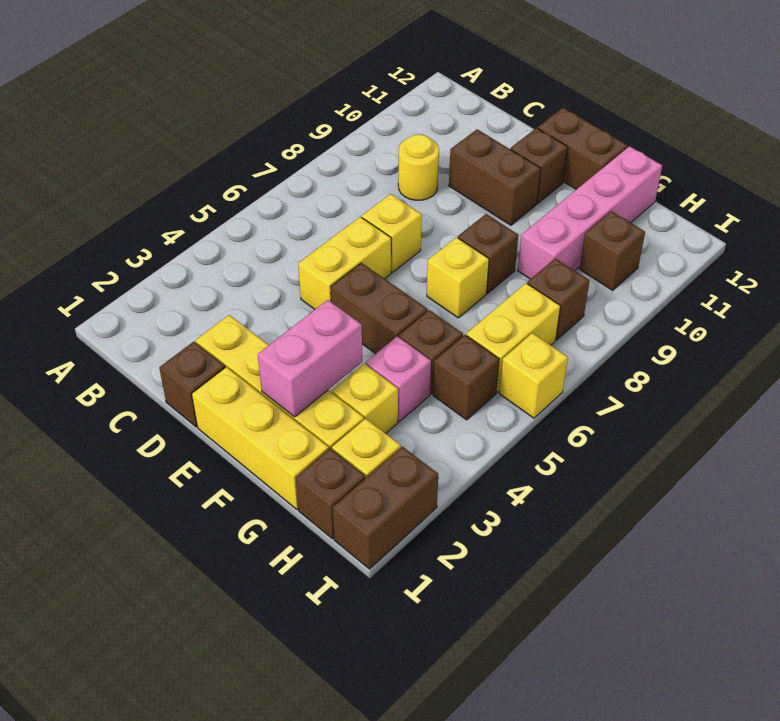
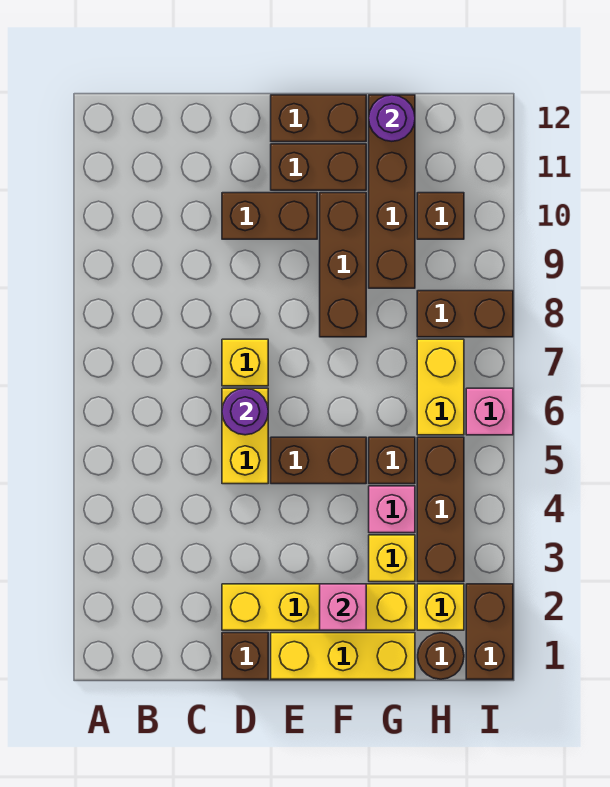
yellow round brick C9 level 1 -> none
none -> purple round brick D6 level 2
brown brick E11 level 1 -> brown brick E11:F11 level 1
pink brick F2:F3 level 2 -> pink brick F2 level 2
yellow brick F7 level 1 -> none
brown brick F8 level 1 -> brown brick F8:F10 level 1
pink brick G9:G12 level 1 -> brown brick G9:G12 level 1
none -> purple round brick G12 level 2
brown brick H1 level 1 -> brown round brick H1 level 1
brown brick H5 level 1 -> brown brick H3:H5 level 1
brown brick H8 level 1 -> brown brick H8:I8 level 1
yellow brick I6 level 1 -> pink brick I6 level 1

